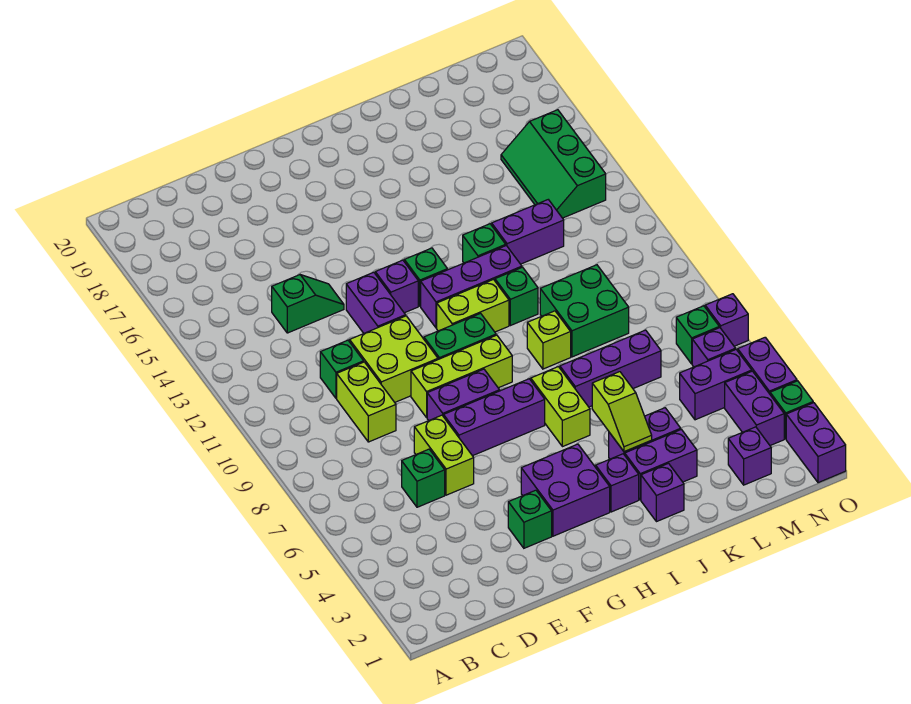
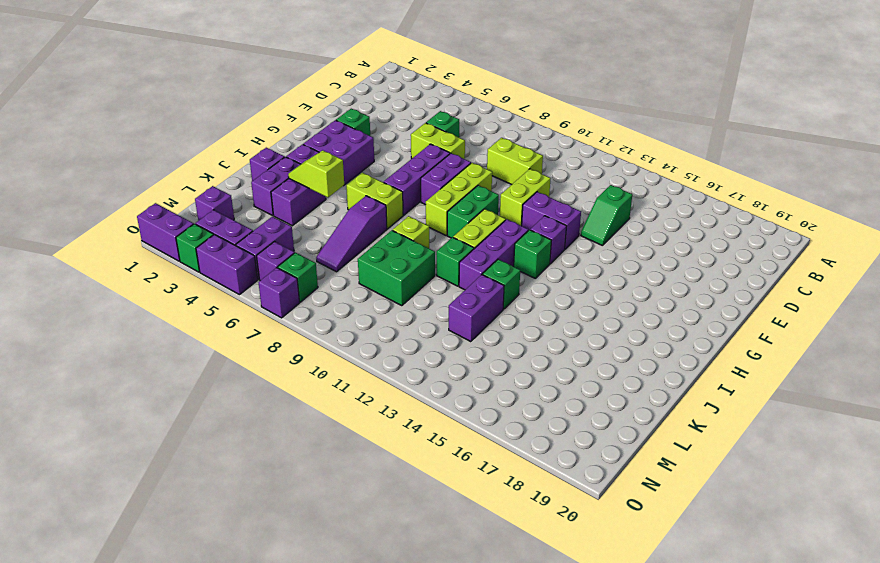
green brick D11 level 1 -> none
lime brick E10:F11 level 1 -> lime brick E11:F11 level 1
purple brick J7:L7 level 1 -> purple slope J7:L7 level 1 top J
green slope M14:N16 level 1 top N -> none

